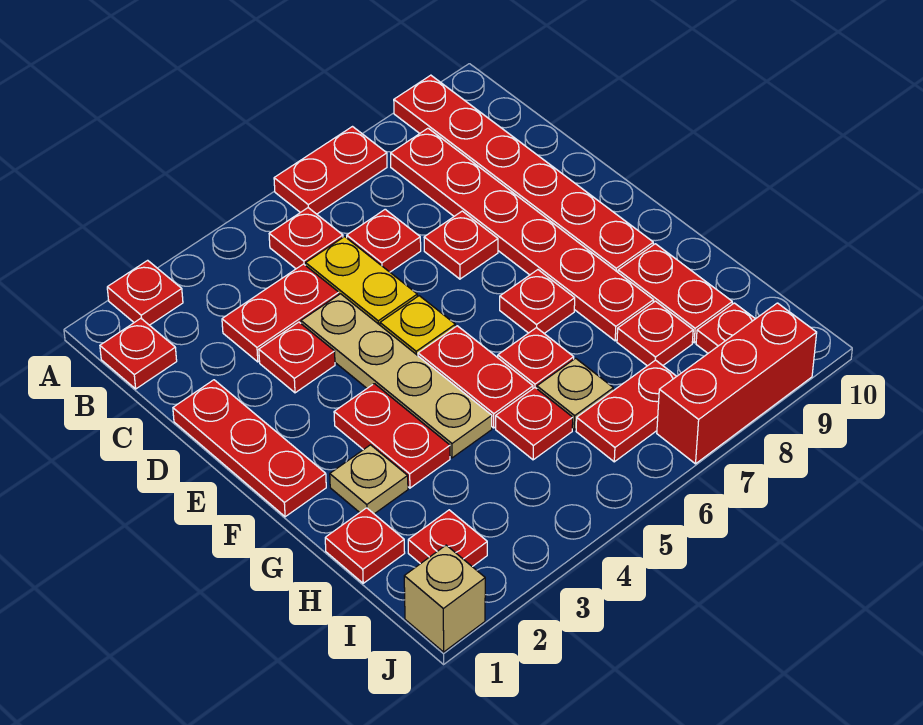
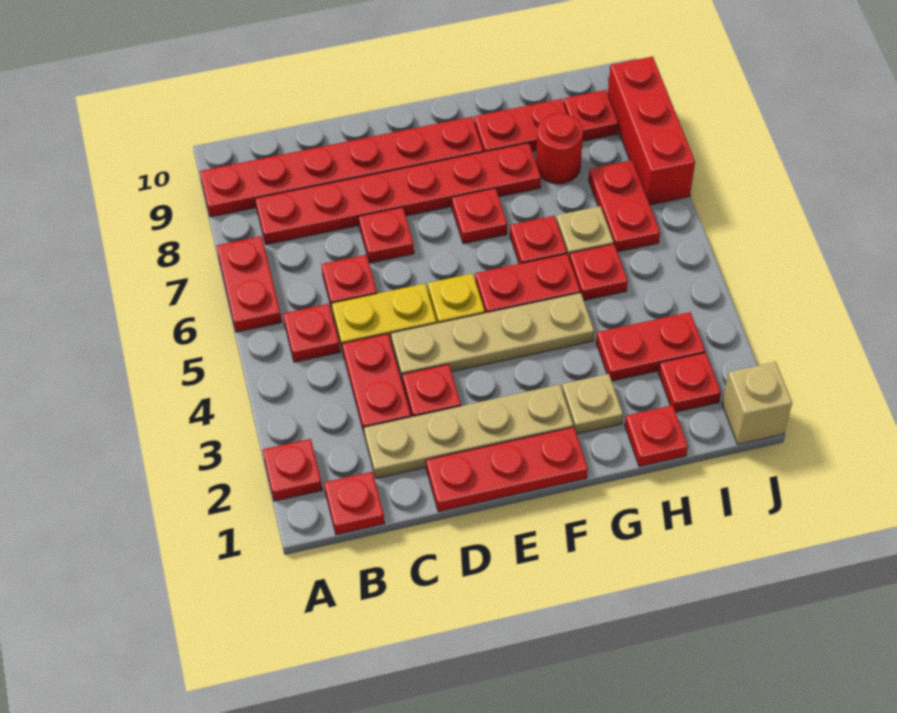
none -> tan plate C2:F2 level 1
red plate F3:G3 level 1 -> red plate H3:I3 level 1
red plate H8 level 1 -> red round brick H8 level 1

